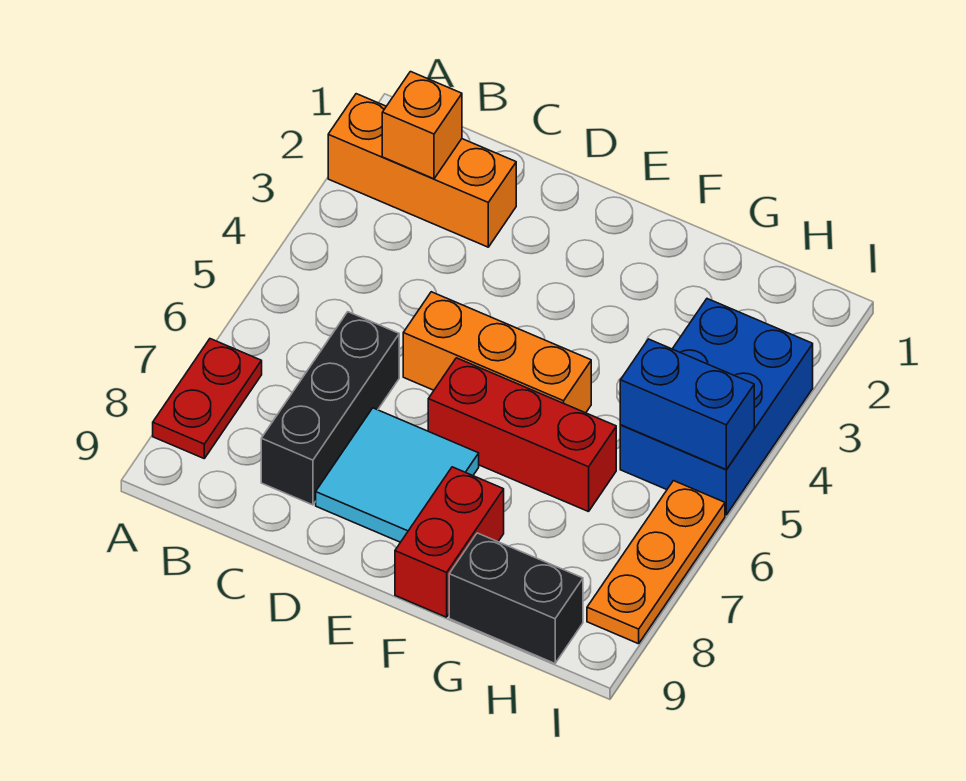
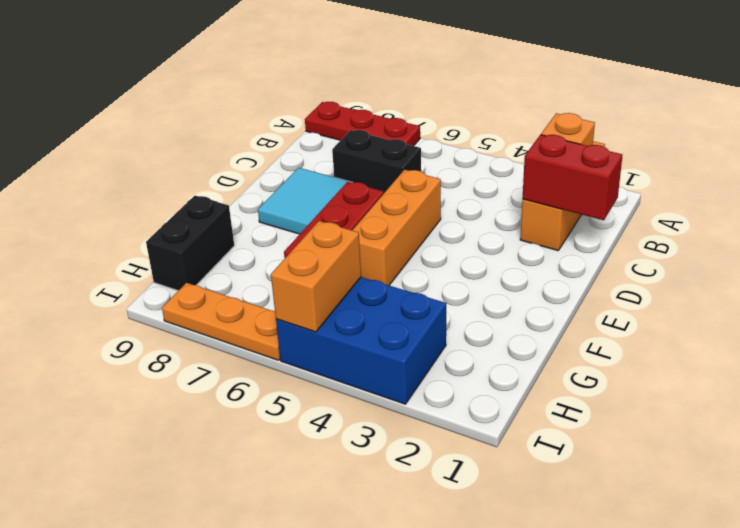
red plate A7:A8 level 1 -> red plate A7:A9 level 1
black brick C6:C8 level 1 -> black brick C6:C7 level 1
red brick F8:F9 level 1 -> red brick C1:C2 level 2
blue brick H5:I5 level 2 -> orange brick H5:I5 level 2

